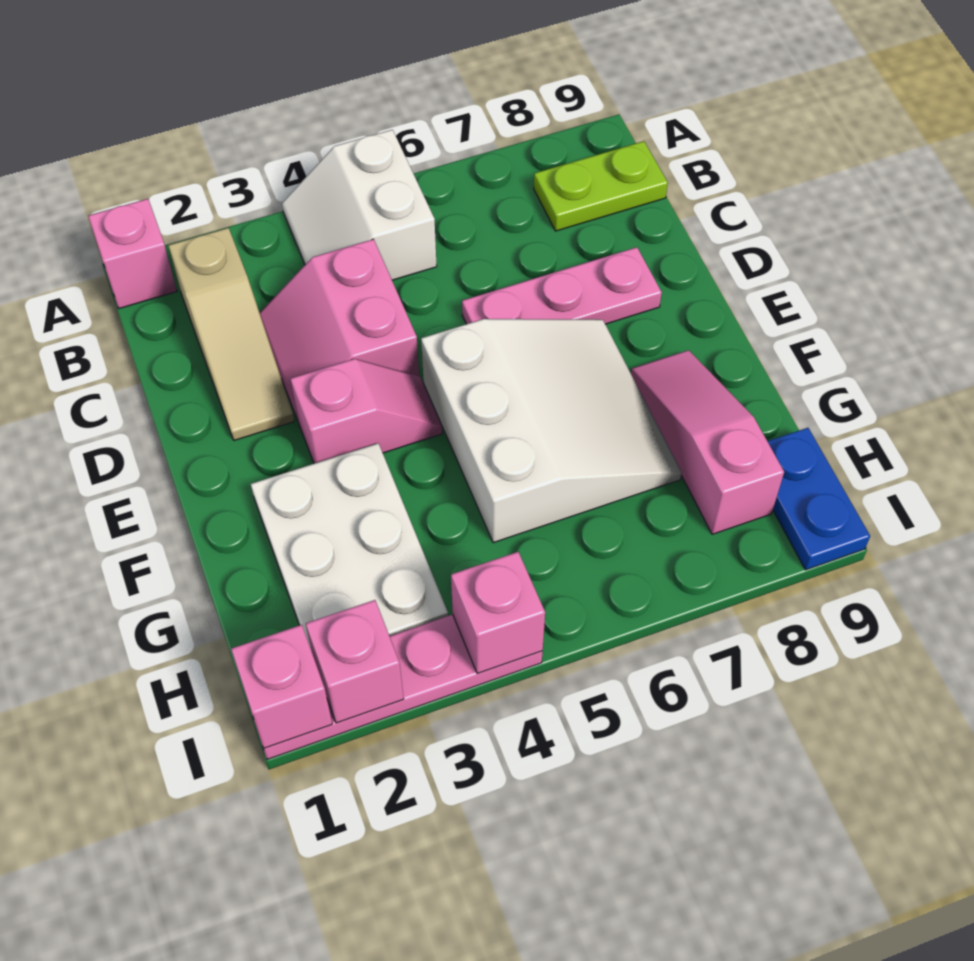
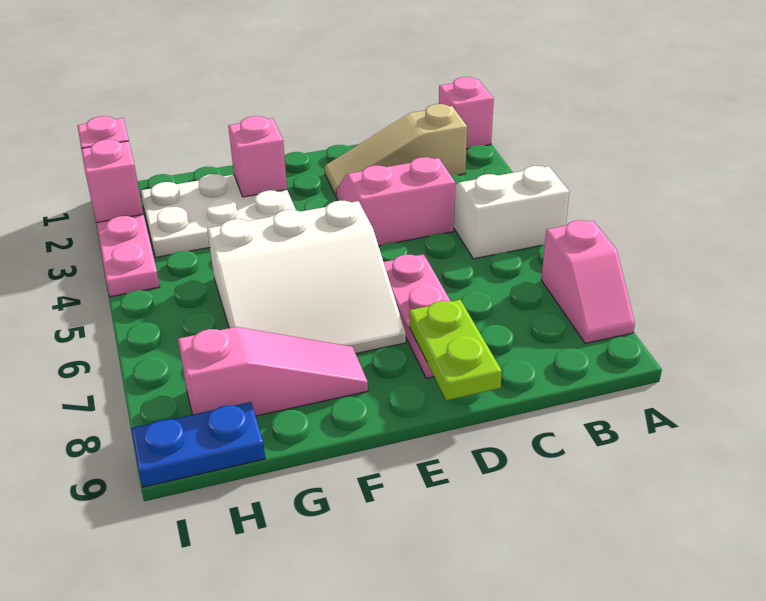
lime plate B8:B9 level 1 -> lime plate D8:D9 level 2
pink slope E3:E4 level 1 top 3 -> pink slope A7:A8 level 1 top 7
pink brick I4 level 2 -> pink brick F2 level 2

